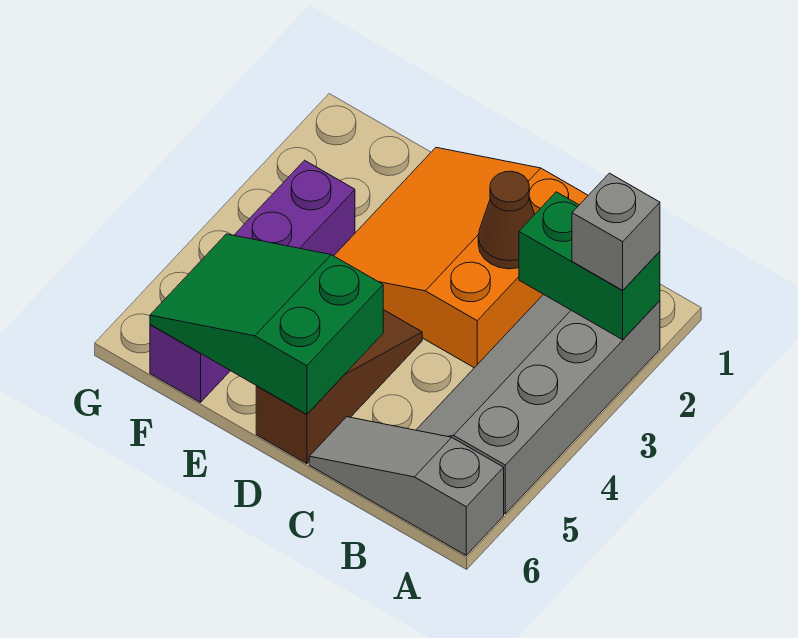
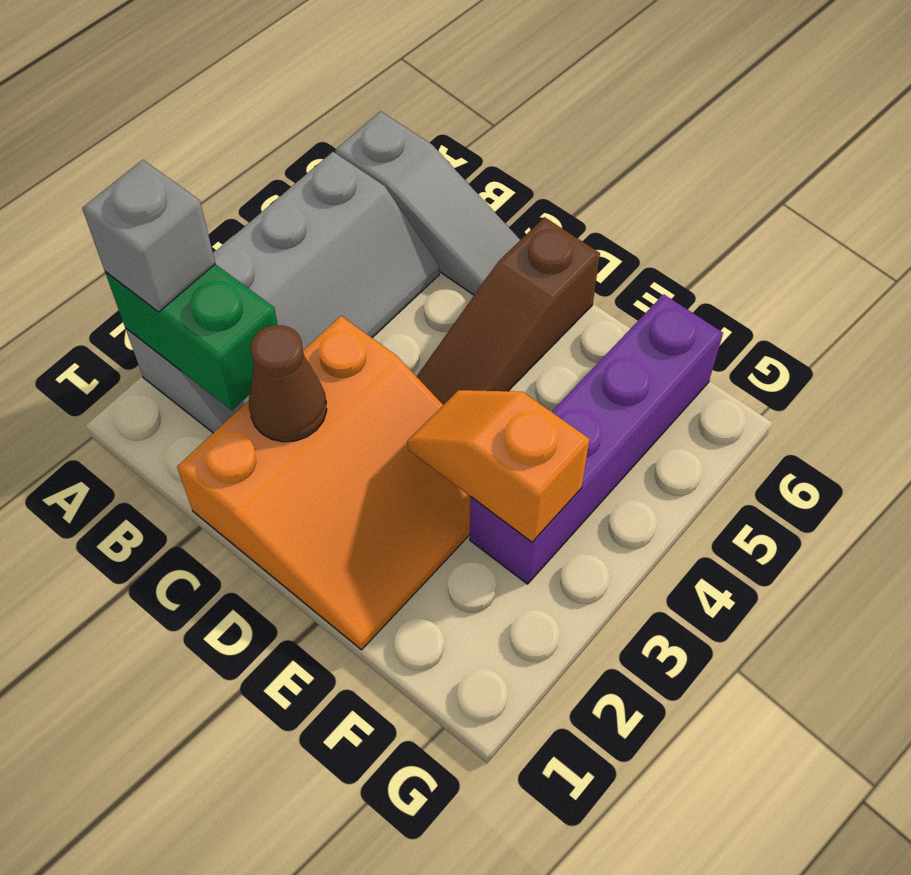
green slope D5:F6 level 2 top D -> none
none -> orange slope E3:F3 level 2 top F

